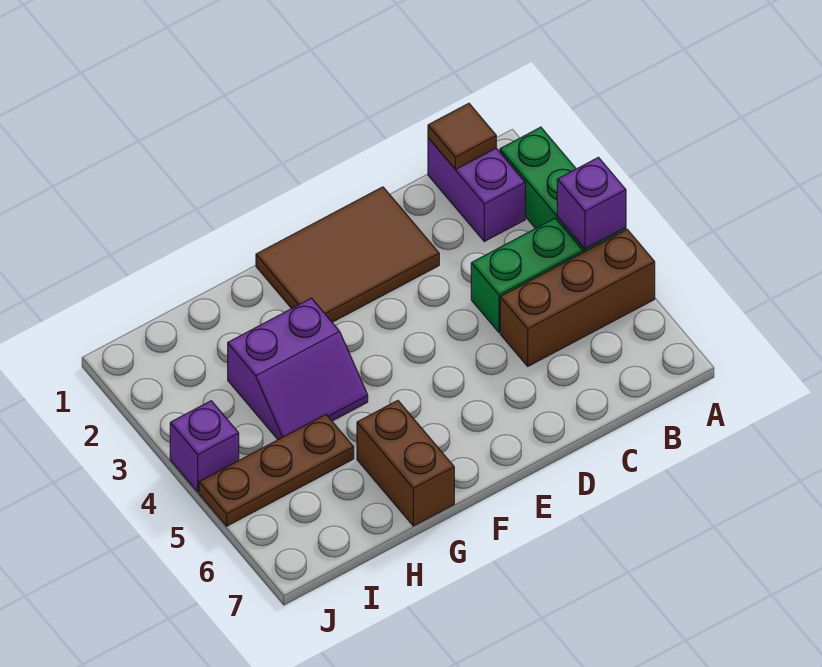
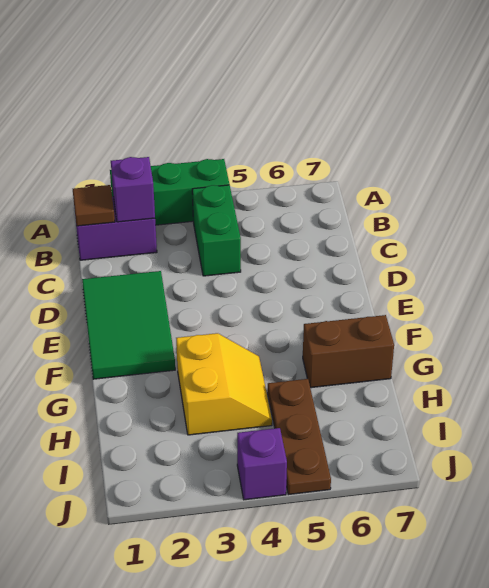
purple brick A4 level 2 -> purple brick B2 level 2
brown brick A5:C5 level 1 -> none
brown tile D1:F2 level 1 -> green tile D1:F2 level 1
purple slope G3:H4 level 1 top 3 -> yellow slope G3:H4 level 1 top 3

